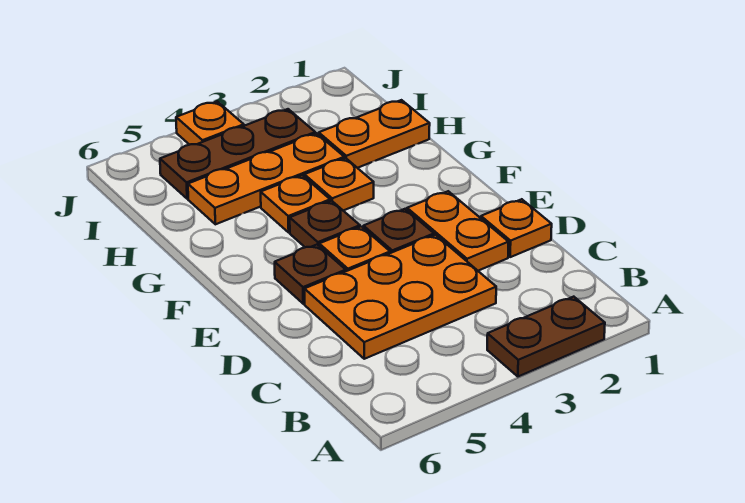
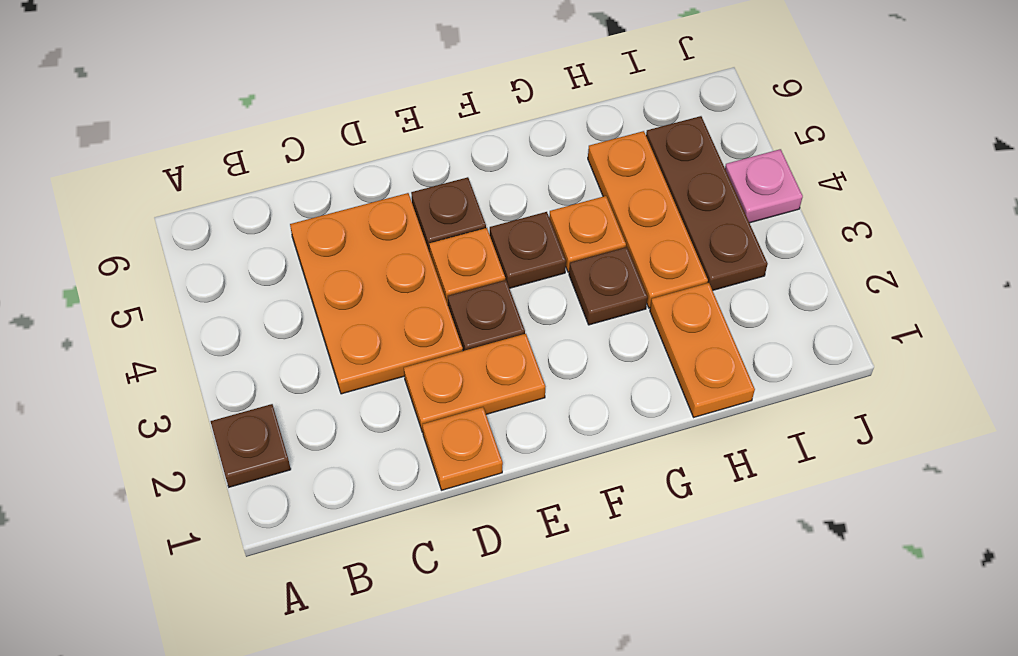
brown plate A2:A3 level 1 -> brown plate A2 level 1
orange plate G3 level 1 -> brown plate G3 level 1
orange plate J4 level 1 -> pink plate J4 level 1

